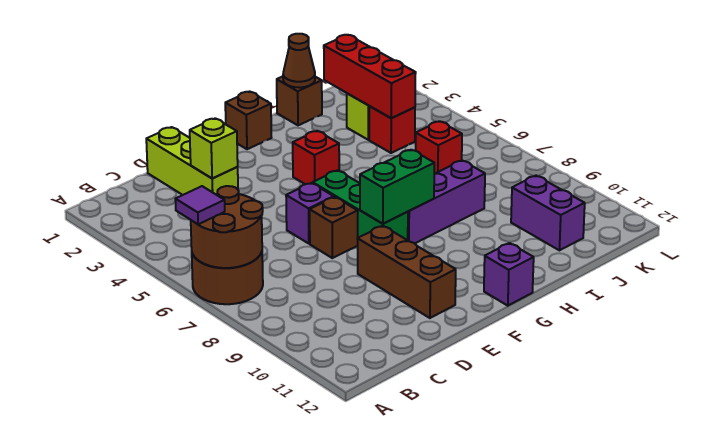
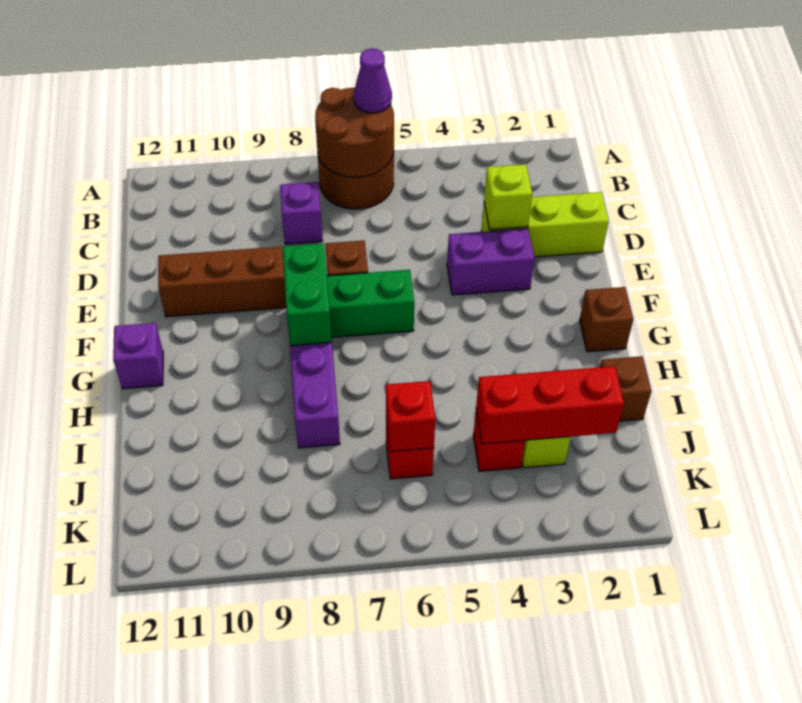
purple tile A6 level 3 -> purple cone A6 level 3
purple brick E6 level 1 -> purple brick C8 level 1
red brick G4 level 1 -> red brick J6 level 2
brown cone I1 level 2 -> none
purple brick J10:J11 level 1 -> purple brick E3:E4 level 1

